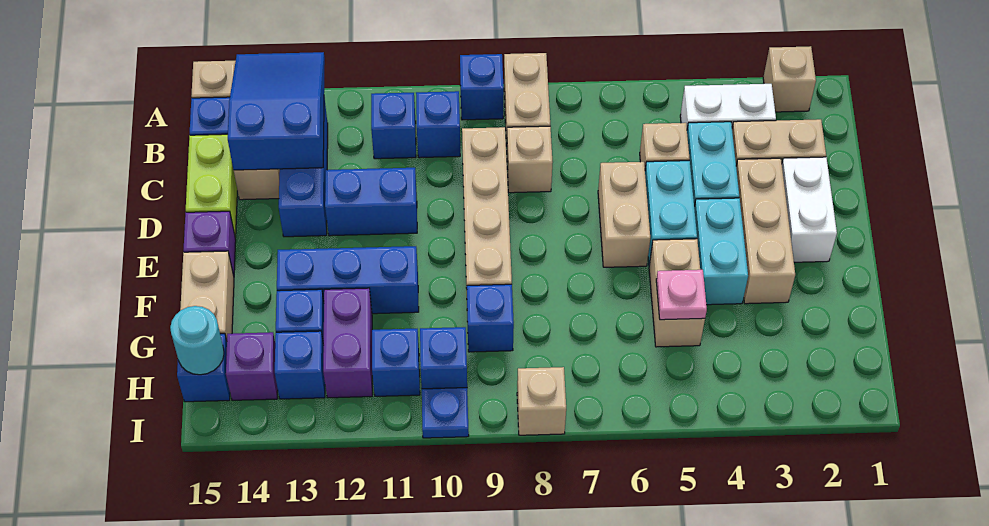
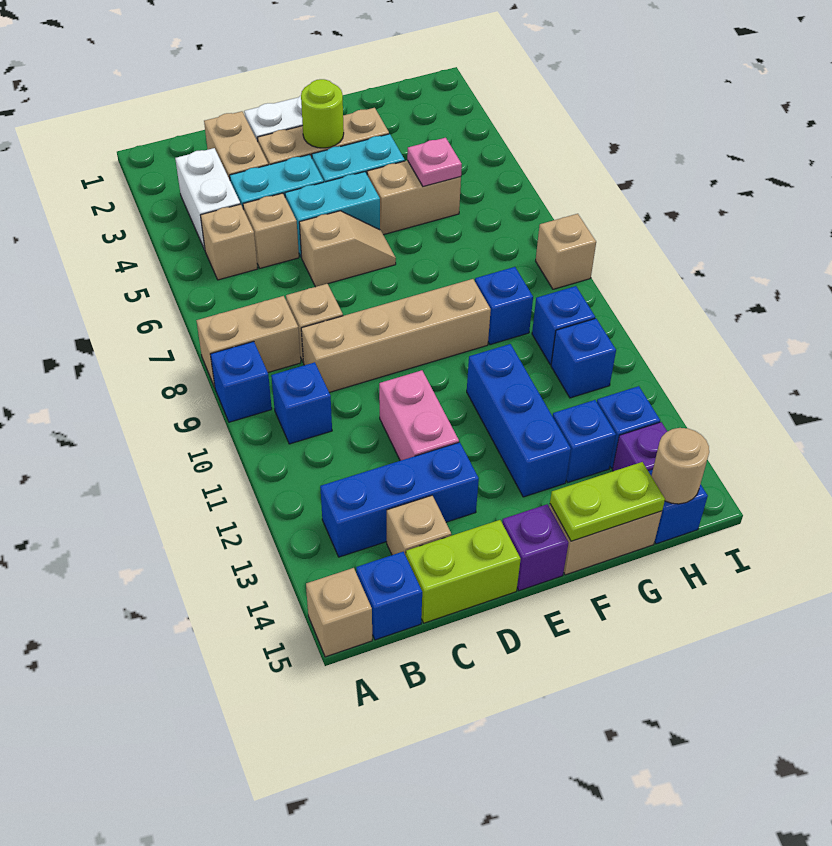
tan brick A2 level 1 -> tan brick B5 level 1
blue slope A13:C14 level 2 top C -> none
blue brick B11 level 1 -> none
tan brick D6:E6 level 1 -> tan slope D6:E6 level 1 top D
blue brick D11:D12 level 1 -> pink brick D11:D12 level 1
none -> lime round brick E3 level 2
none -> lime plate F15:G15 level 2
purple brick G12:H12 level 1 -> none
cyan round brick H15 level 2 -> tan round brick H15 level 2
blue plate I10 level 1 -> none

